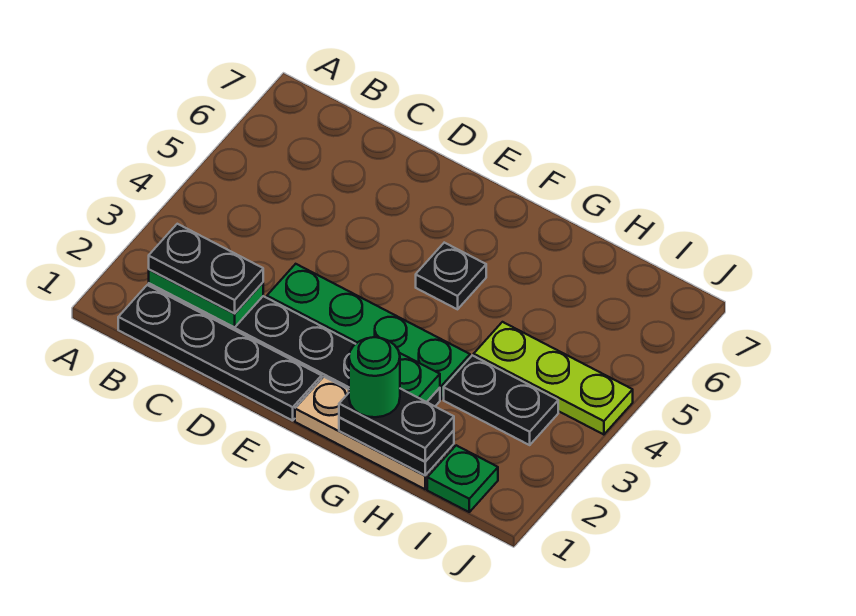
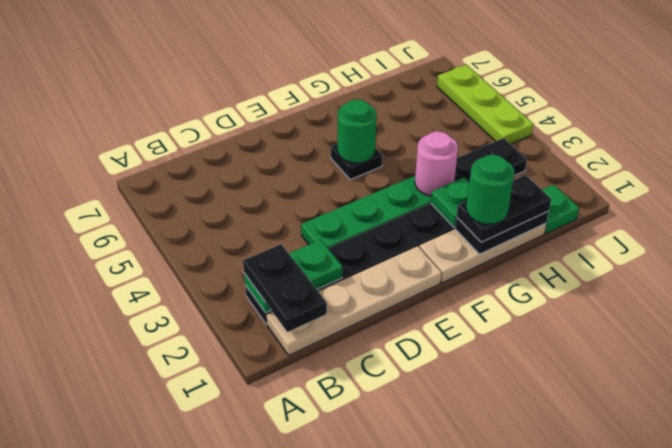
black plate B1:E1 level 1 -> tan plate B1:E1 level 1
black plate B2:C2 level 3 -> black plate B1:B2 level 3
none -> green round brick F5 level 2
none -> pink round brick G3 level 2
lime plate H4:J4 level 1 -> lime plate J4:J6 level 1

